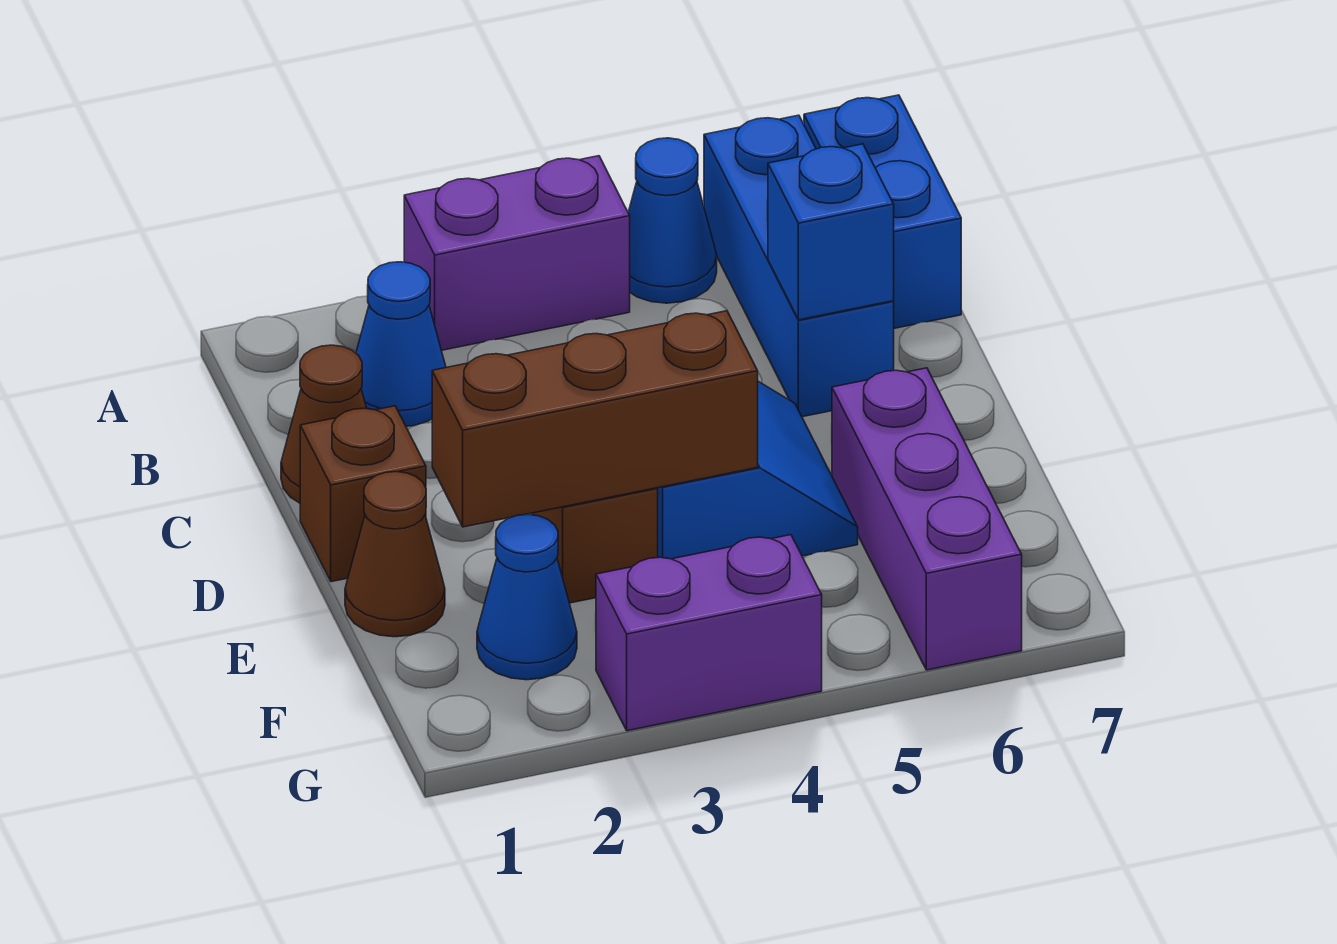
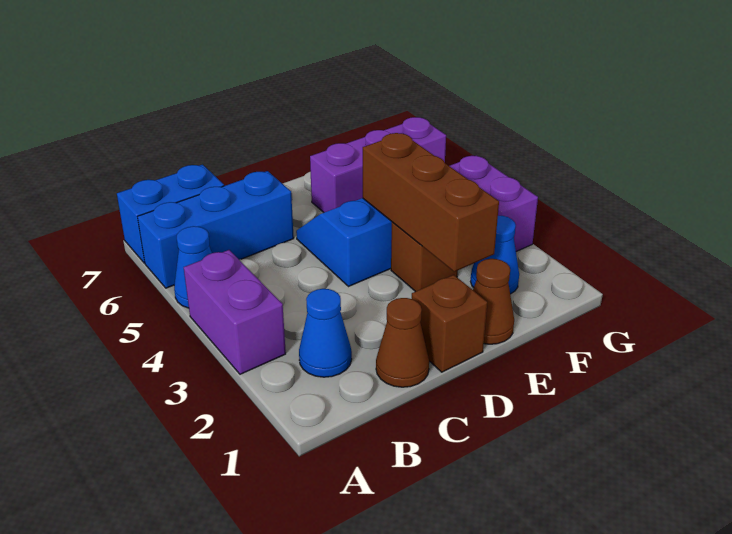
blue brick C6 level 2 -> none

